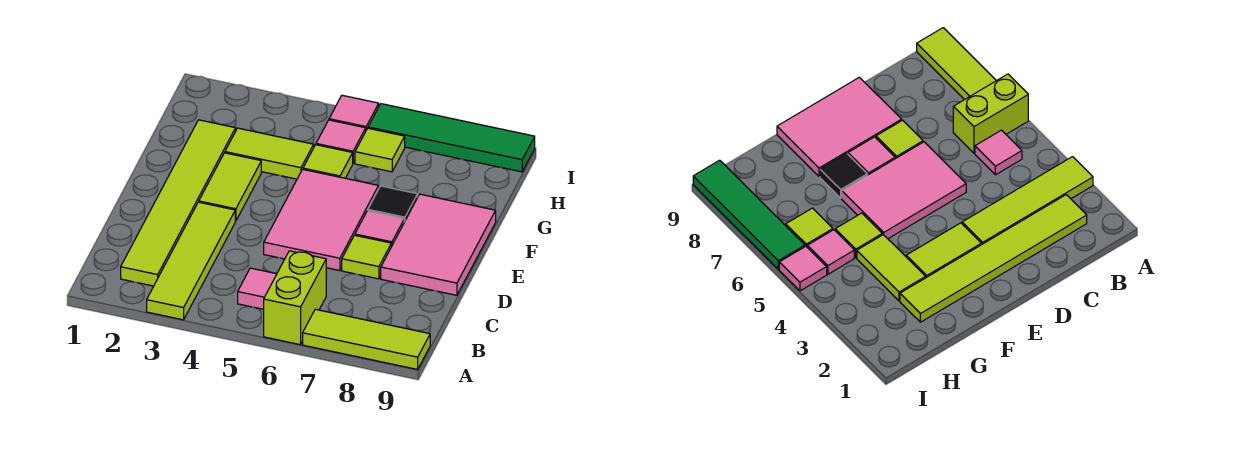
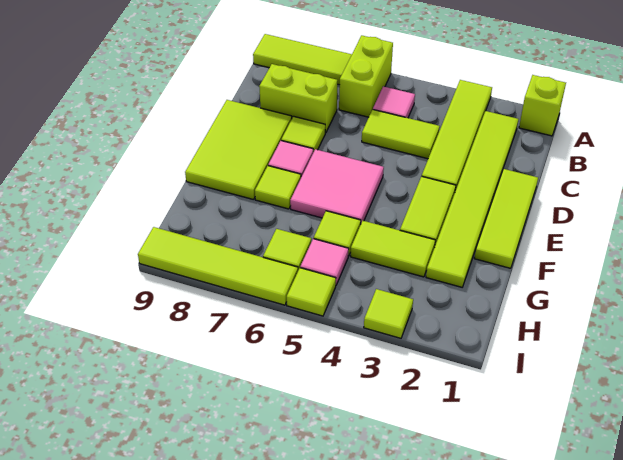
none -> lime brick A1 level 1
none -> lime tile C4:C5 level 1
none -> lime brick C7:C8 level 1
none -> lime tile D1:F1 level 1
pink tile D5:F6 level 1 -> pink tile E5:F6 level 1
pink tile D8:F9 level 1 -> lime tile D8:F9 level 1
black tile F7 level 1 -> lime tile F7 level 1
none -> lime tile I3 level 1
pink tile I5 level 1 -> lime tile I5 level 1
green tile I6:I9 level 1 -> lime tile I6:I9 level 1

